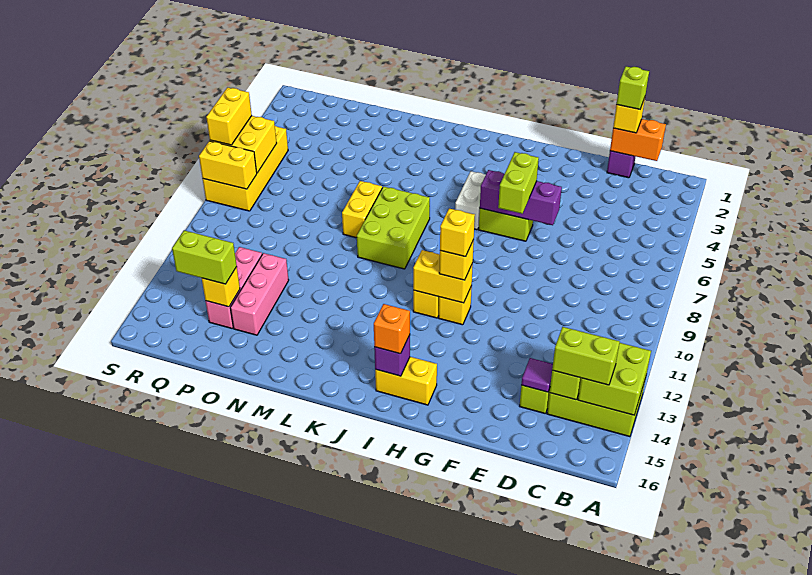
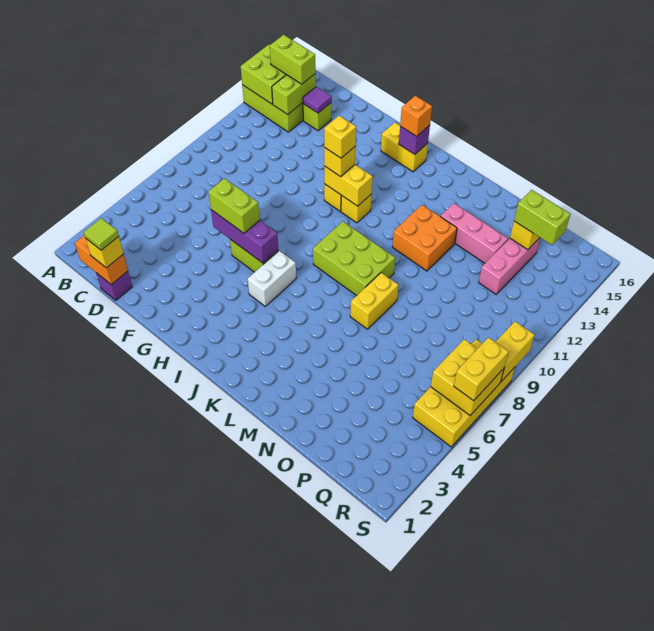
lime brick D1 level 4 -> lime tile D1 level 4
lime brick G6:G7 level 3 -> lime brick F6:G6 level 3
lime brick K7:L9 level 1 -> lime brick J8:L9 level 1
none -> orange brick L11:M12 level 1
pink brick O12:O14 level 1 -> pink brick M13:O13 level 1
yellow brick R8:S8 level 2 -> yellow brick S8:S9 level 2

